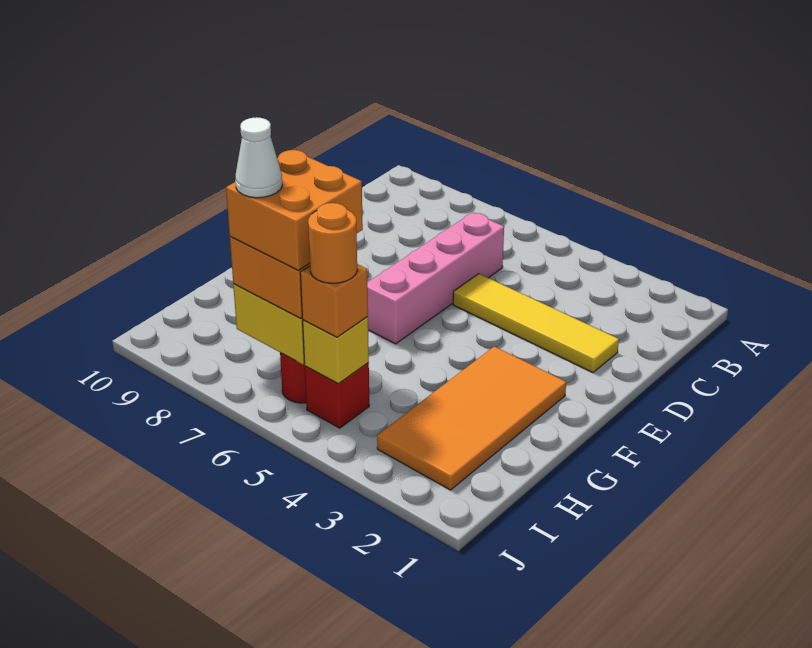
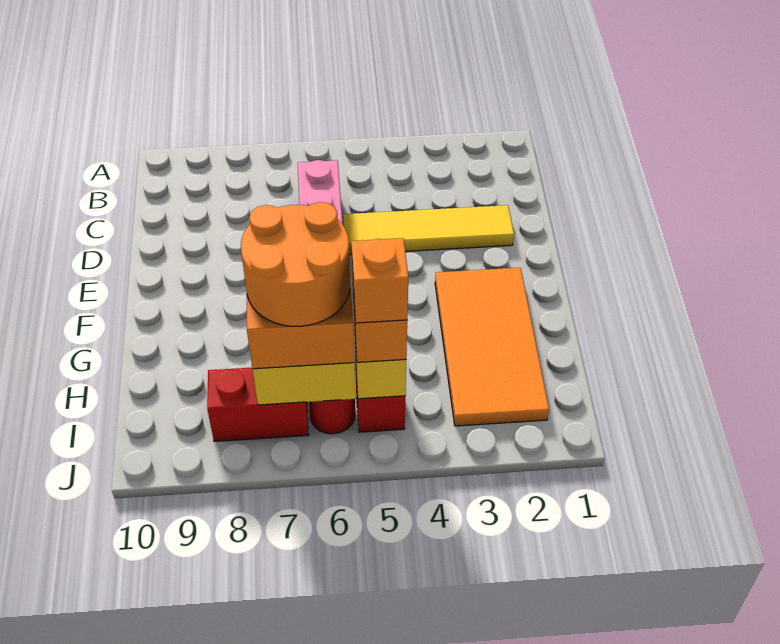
orange brick H6:I7 level 4 -> orange round brick H6:I7 level 4
orange round brick I5 level 4 -> orange brick I5 level 4
none -> red brick I7:I8 level 1
white cone I7 level 5 -> none

